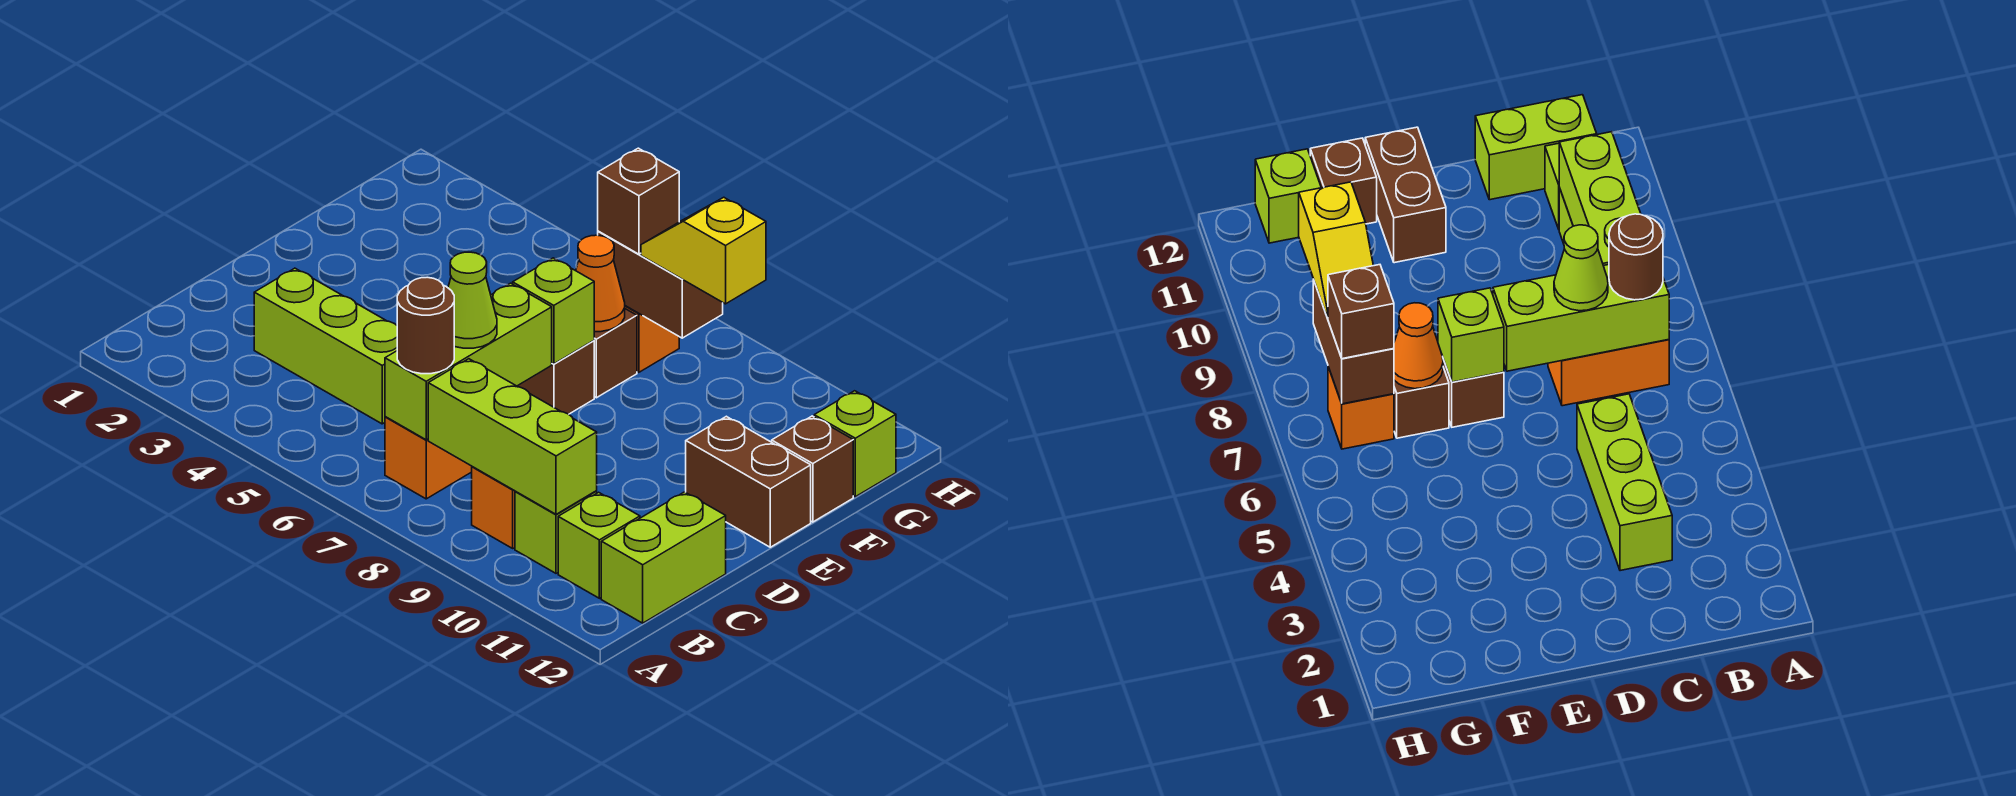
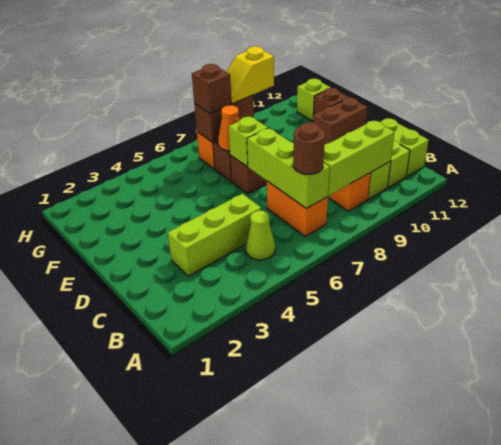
lime cone C7 level 3 -> lime cone B5 level 1

